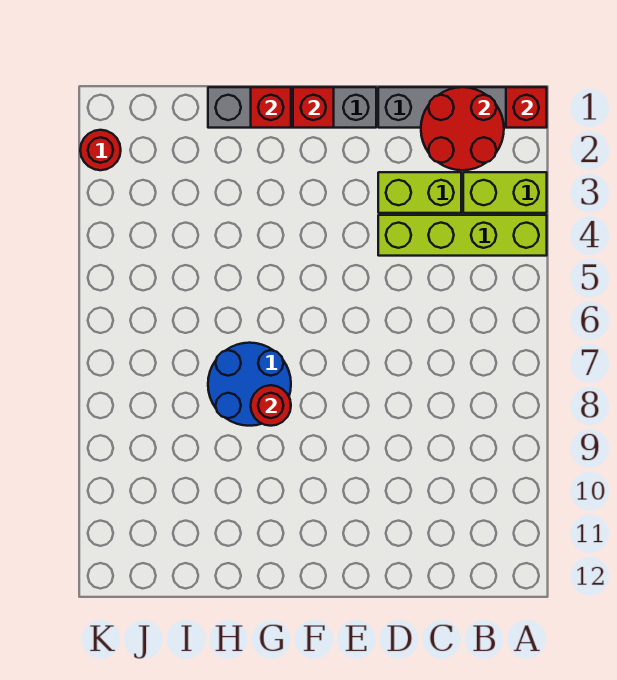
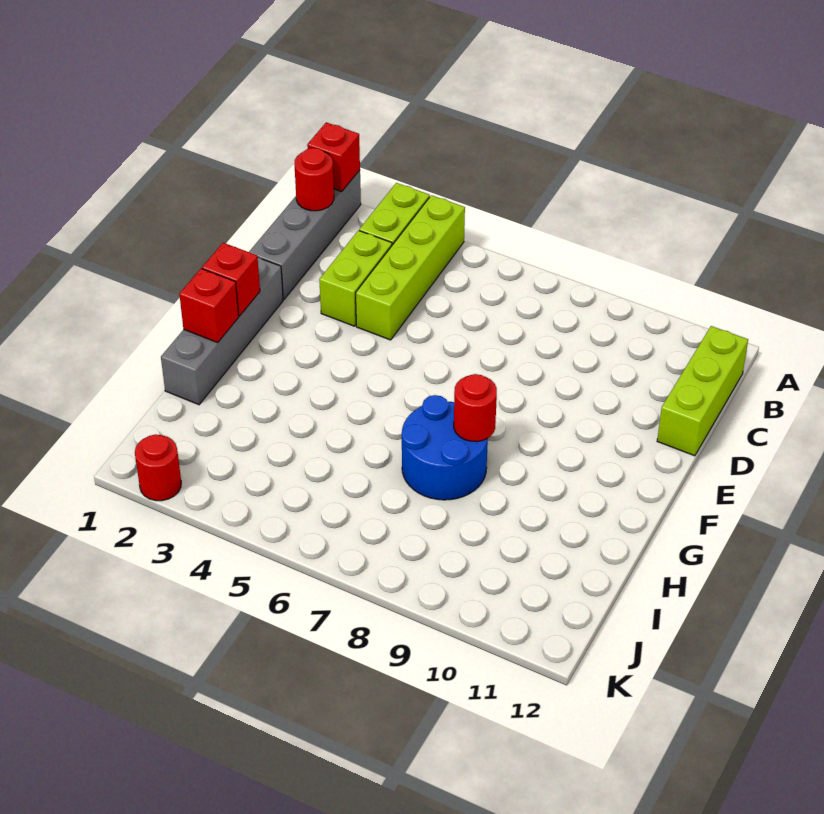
red round brick B1:C2 level 2 -> red round brick B1 level 2
none -> lime brick B12:D12 level 1

